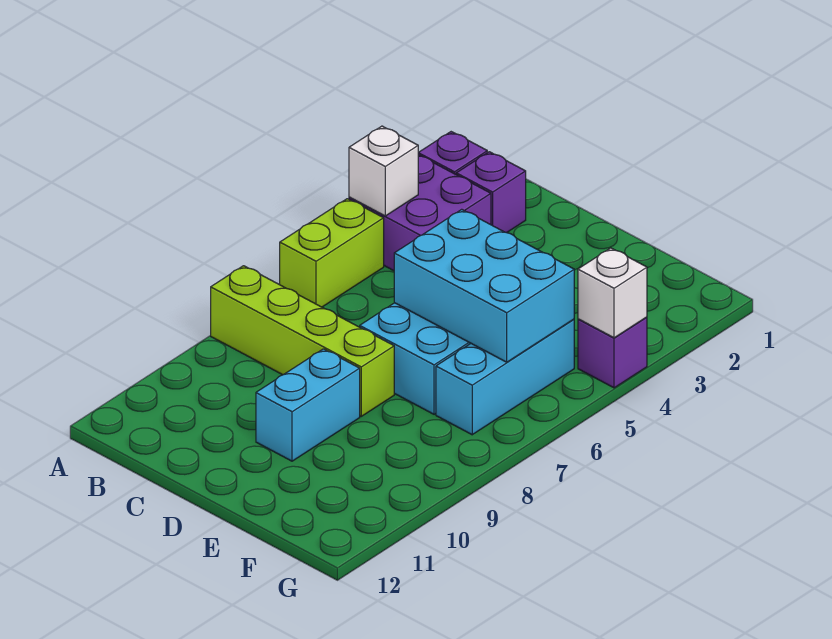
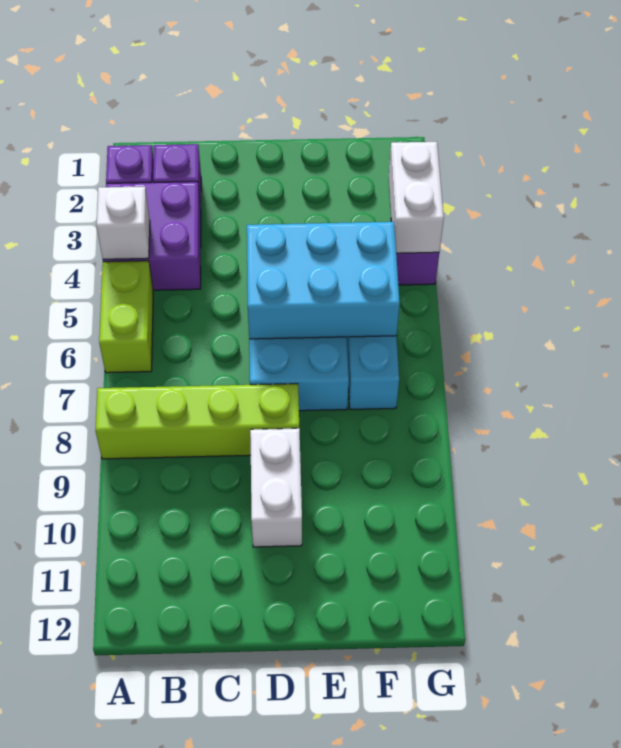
cyan brick D9:D10 level 1 -> white brick D9:D10 level 1
white brick G4 level 2 -> white brick G3:G4 level 2

